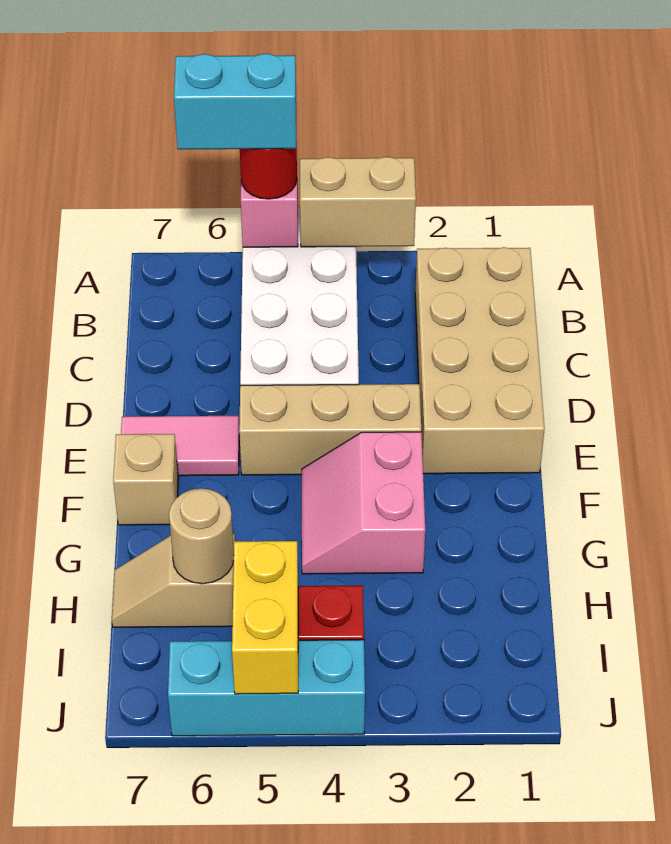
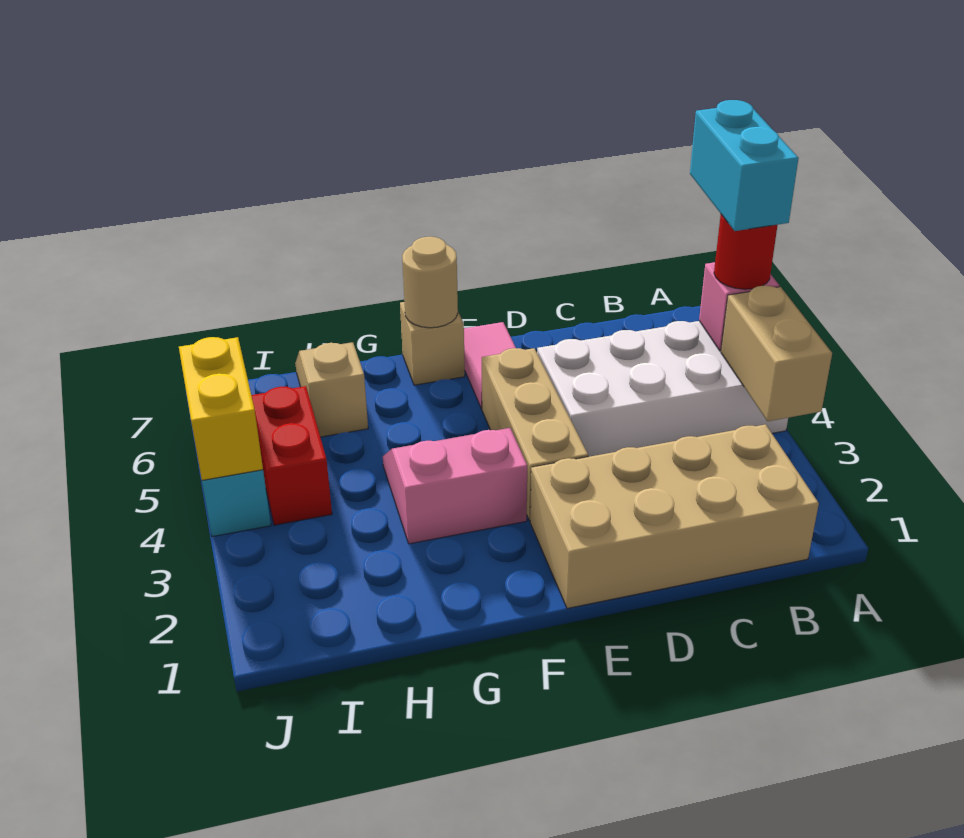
tan round brick H6 level 2 -> tan round brick F7 level 2
yellow brick I5:J5 level 2 -> yellow brick J4:J5 level 2

